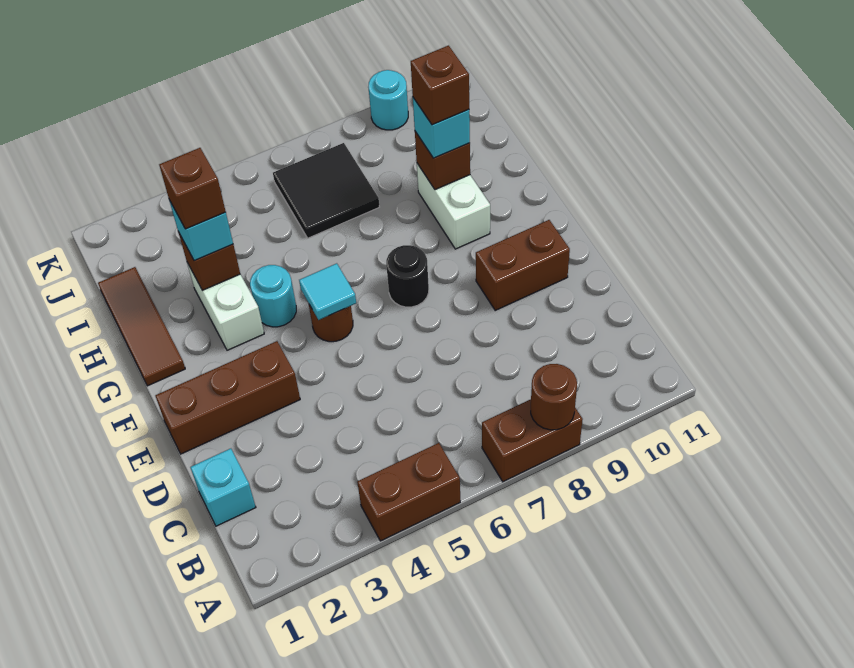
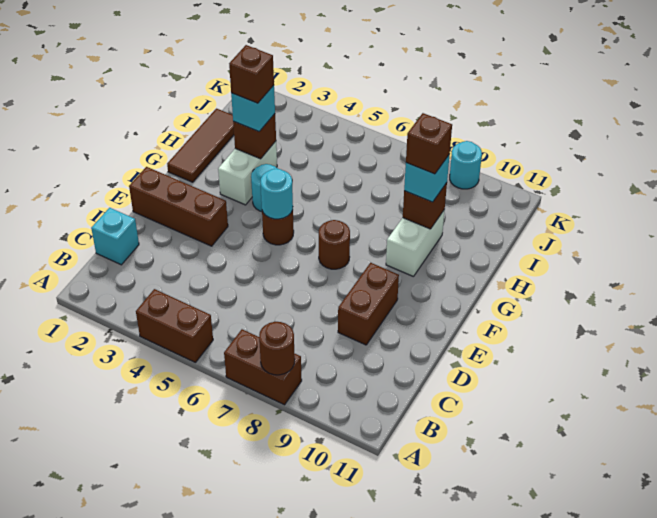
brown brick E9:E10 level 1 -> brown brick D9:E9 level 1
cyan tile F5 level 2 -> cyan round brick F5 level 2
black round brick F7 level 1 -> brown round brick F7 level 1
black tile I6:J7 level 1 -> none

